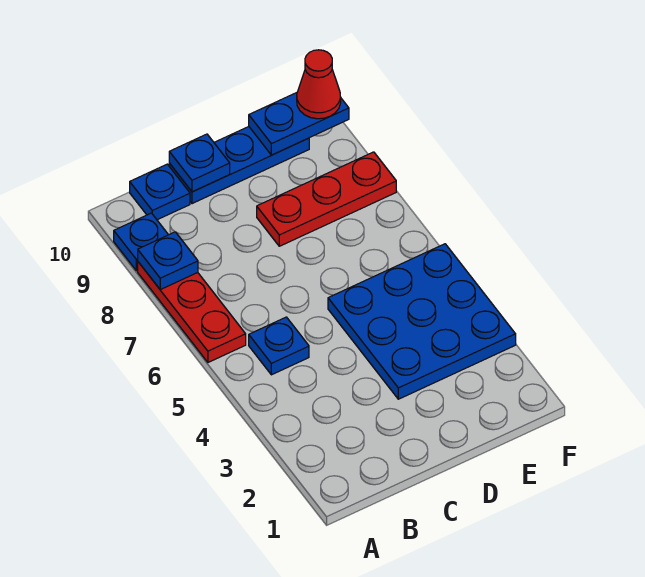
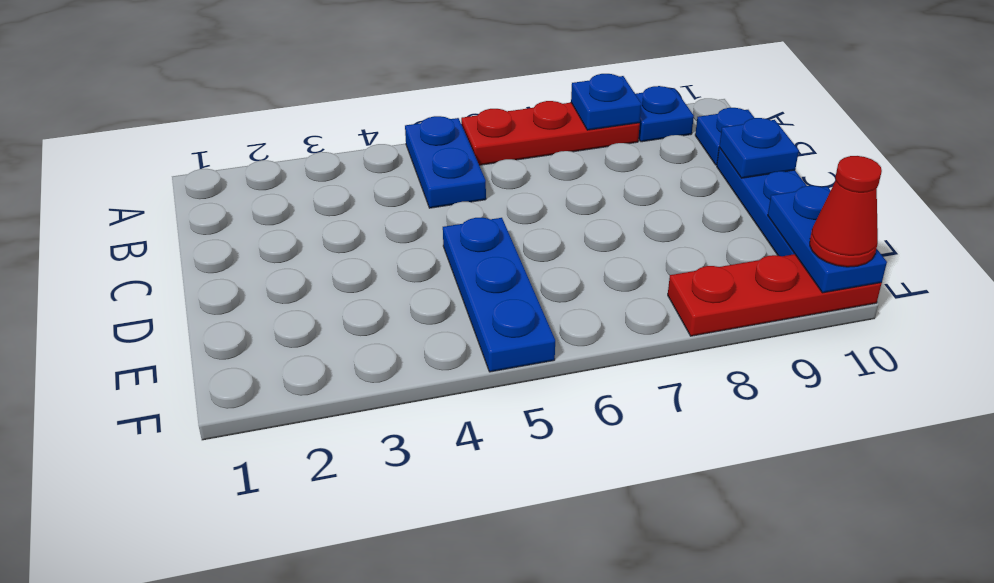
blue plate B5 level 1 -> blue plate A5:B5 level 1
blue plate D3:F5 level 1 -> blue plate D5:F5 level 1
red plate D8:F8 level 1 -> red plate F8:F10 level 1

